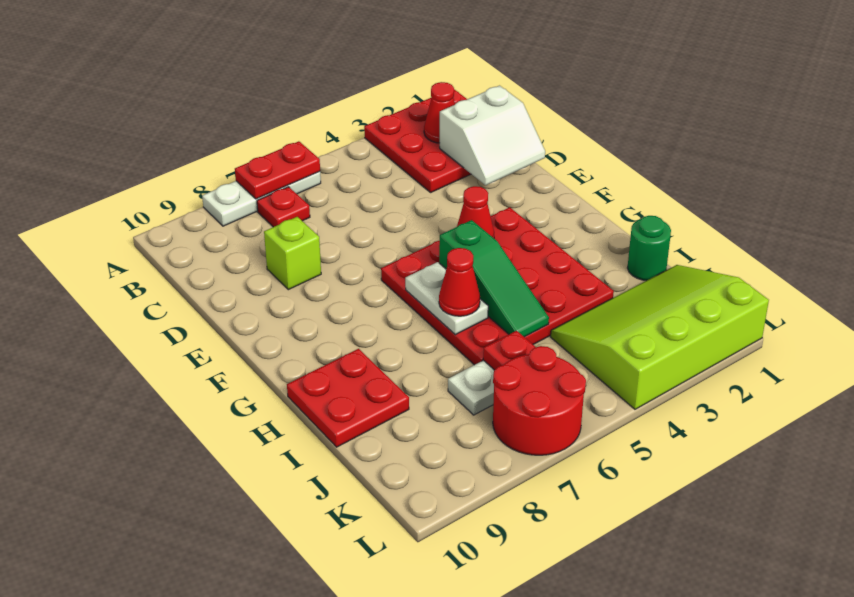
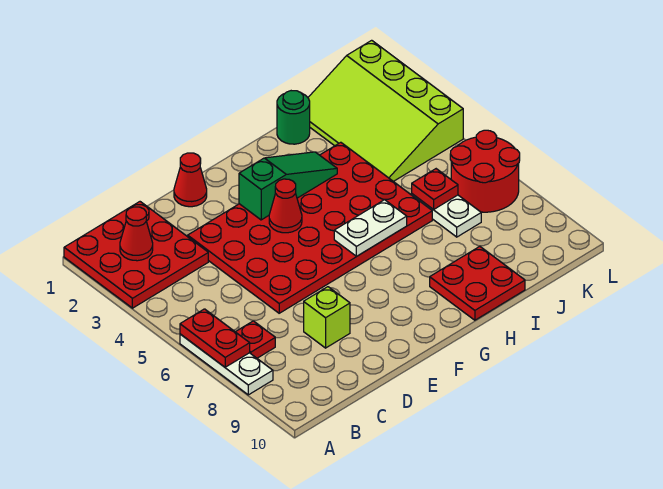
white slope C1:D2 level 2 top C -> none
red plate F3:I6 level 1 -> red plate D3:I6 level 1
green slope G5:I5 level 2 top G -> green slope F3:H3 level 2 top F
red cone H6 level 3 -> red cone E1 level 1

